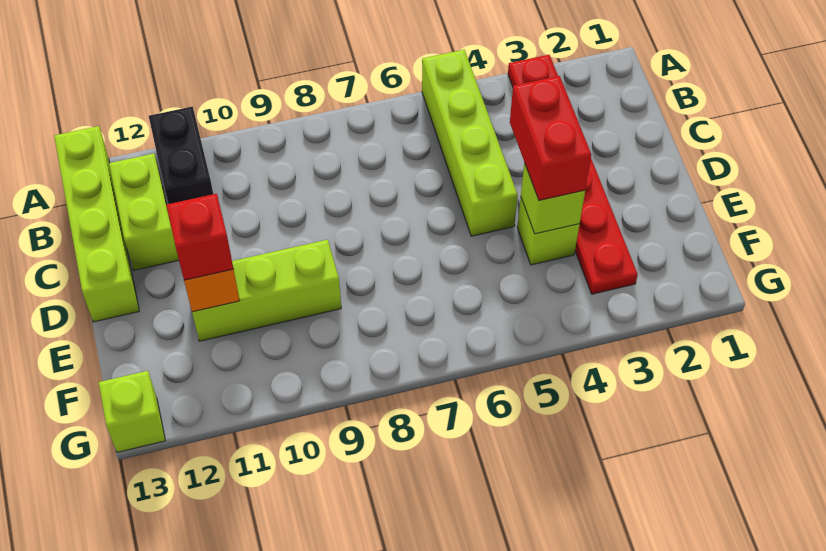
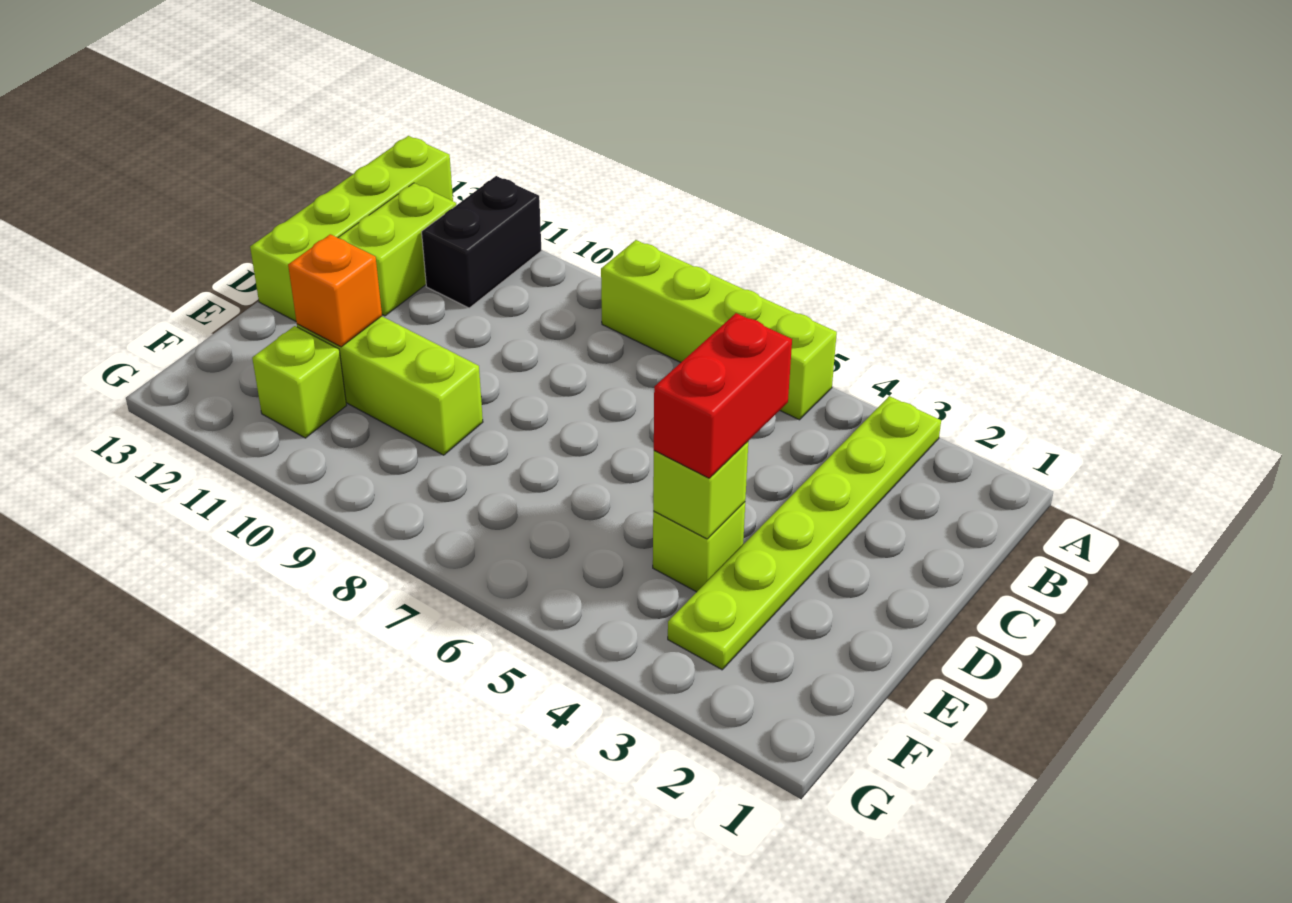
red plate A3:F3 level 1 -> lime plate A3:F3 level 1
lime brick A5:D5 level 1 -> lime brick A5:A8 level 1
red brick E11 level 3 -> none
lime brick G13 level 1 -> lime brick F11 level 1

